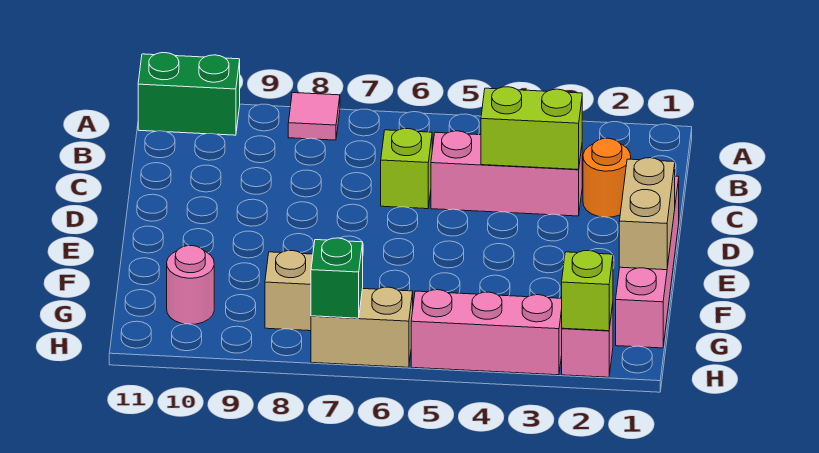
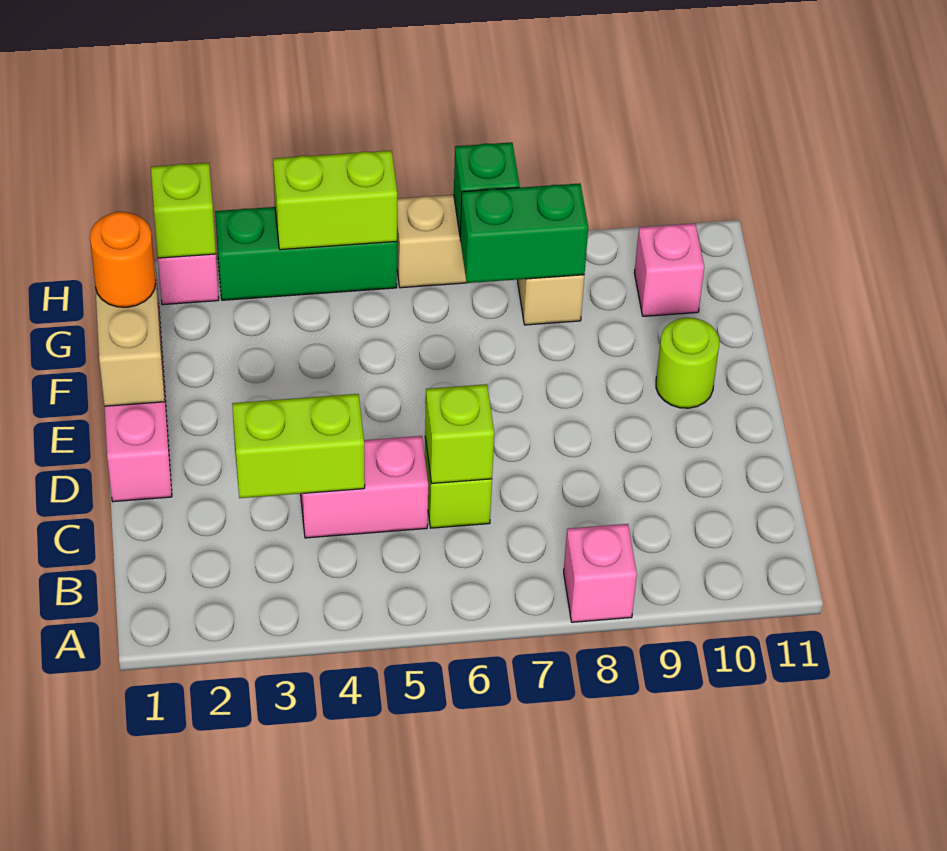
pink tile A8 level 1 -> pink brick A8 level 1
green brick A10:A11 level 1 -> green brick G7:G8 level 2
orange round brick C2 level 1 -> orange round brick F1 level 3
pink brick C3:C5 level 1 -> pink brick C4:C5 level 1
none -> lime brick C6 level 2
none -> lime round brick E10 level 1
pink round brick G10 level 1 -> pink brick G10 level 1
pink brick H3:H5 level 1 -> green brick H3:H5 level 1
none -> lime brick H4:H5 level 2

